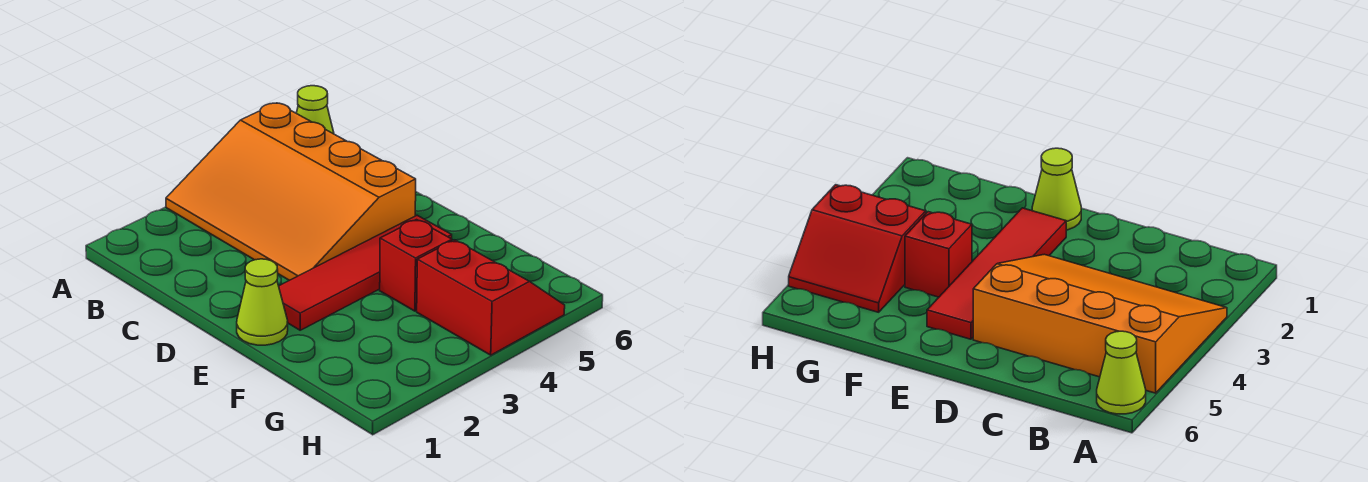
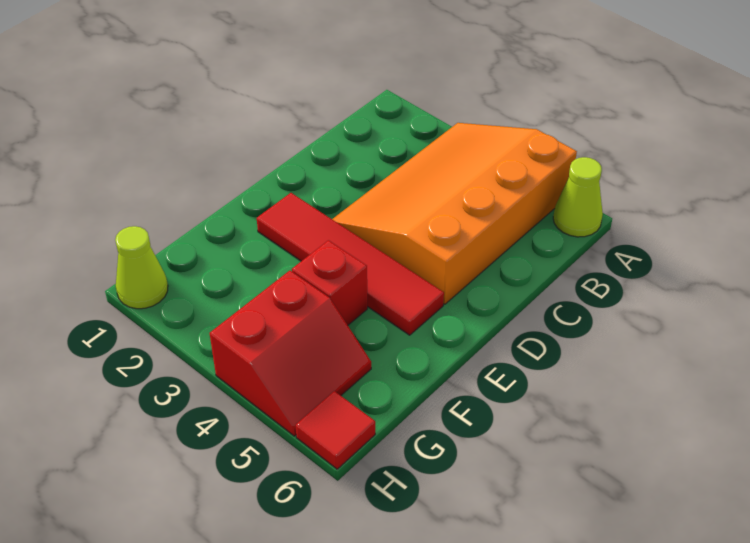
lime cone E1 level 1 -> lime cone H1 level 1
none -> red tile H6 level 1

